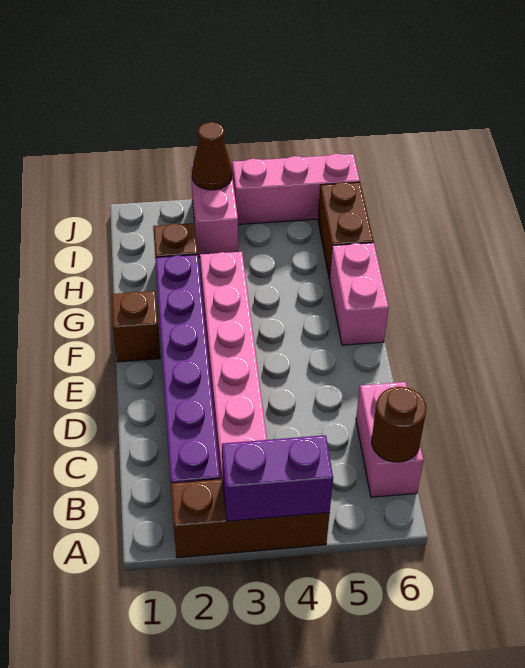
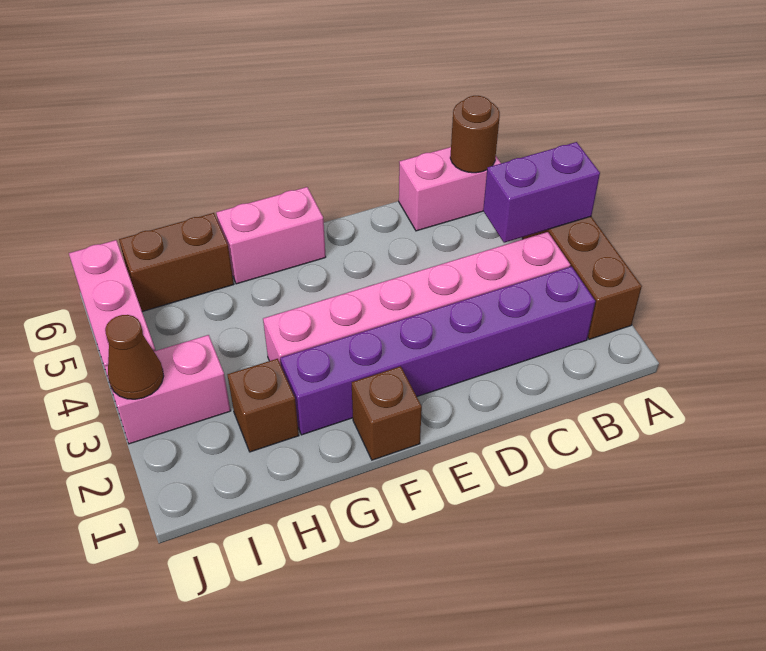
purple brick A3:A4 level 2 -> purple brick A4:B4 level 2

